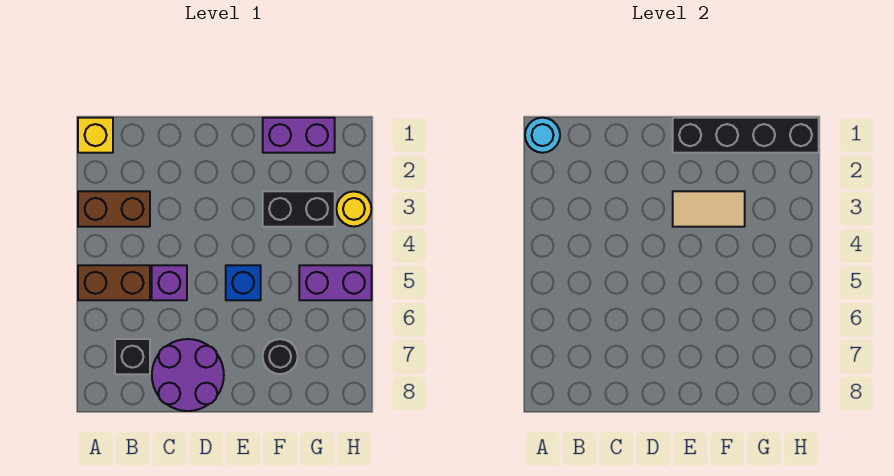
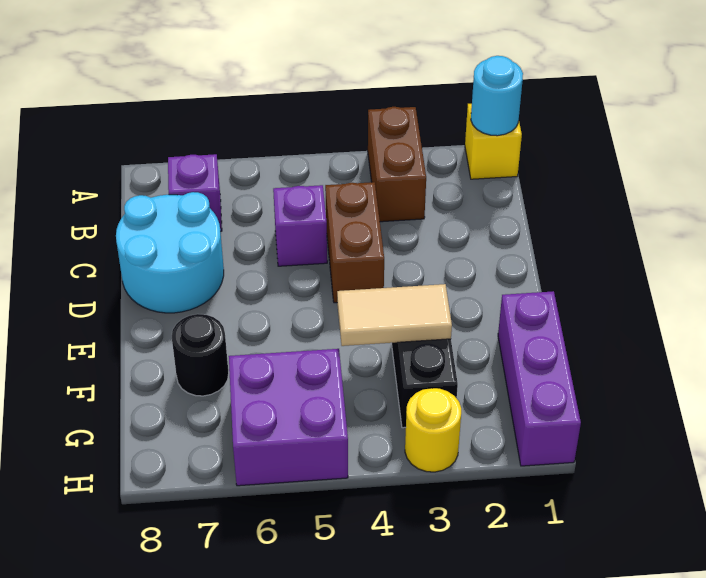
brown brick A5:B5 level 1 -> brown brick C4:D4 level 1
black brick B7 level 1 -> purple brick B7 level 1
purple round brick C7:D8 level 1 -> cyan round brick C7:D8 level 1
black brick E1:H1 level 2 -> none
tan tile E3:F3 level 2 -> tan tile F3:F4 level 2
blue brick E5 level 1 -> none
purple brick F1:G1 level 1 -> purple brick F1:H1 level 1
purple brick G5:H5 level 1 -> purple brick G5:H6 level 1

